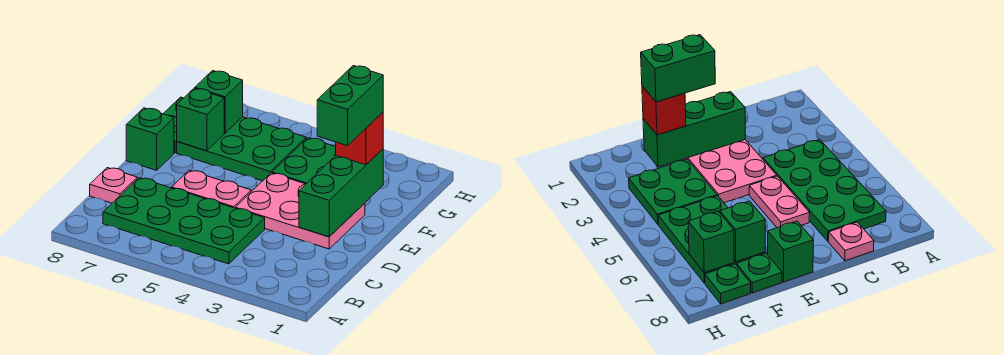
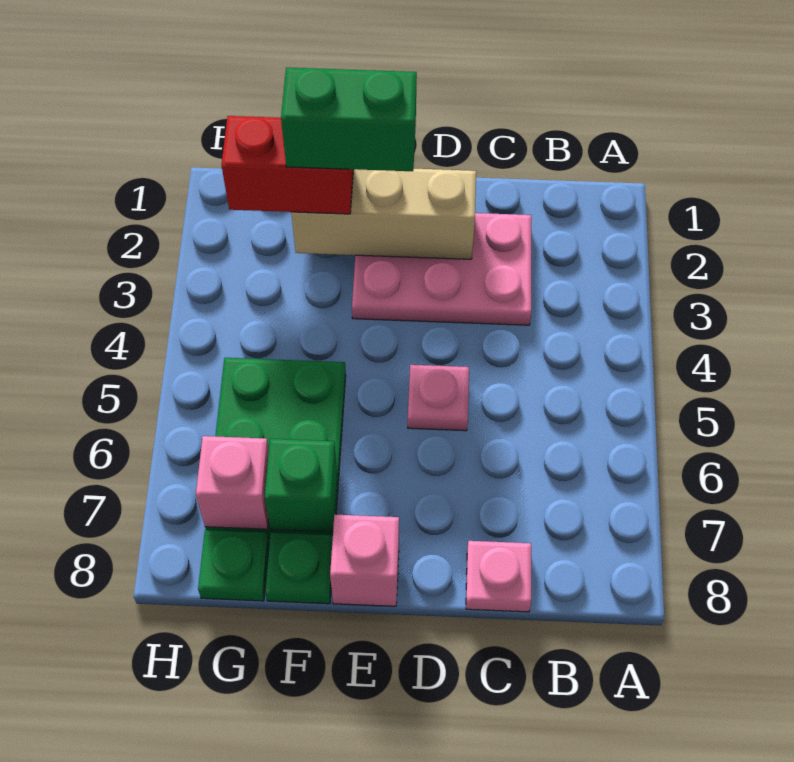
green plate B4:C7 level 1 -> none
pink plate D2:E4 level 1 -> pink plate C2:E3 level 1
green brick D2:F2 level 2 -> tan brick D2:F2 level 2
pink plate D5:D6 level 1 -> pink plate D5 level 1
green brick E8 level 1 -> pink brick E8 level 1
red brick F2 level 3 -> red brick F2:G2 level 3
green plate F3:G4 level 1 -> none
green brick G7 level 2 -> pink brick G7 level 2

